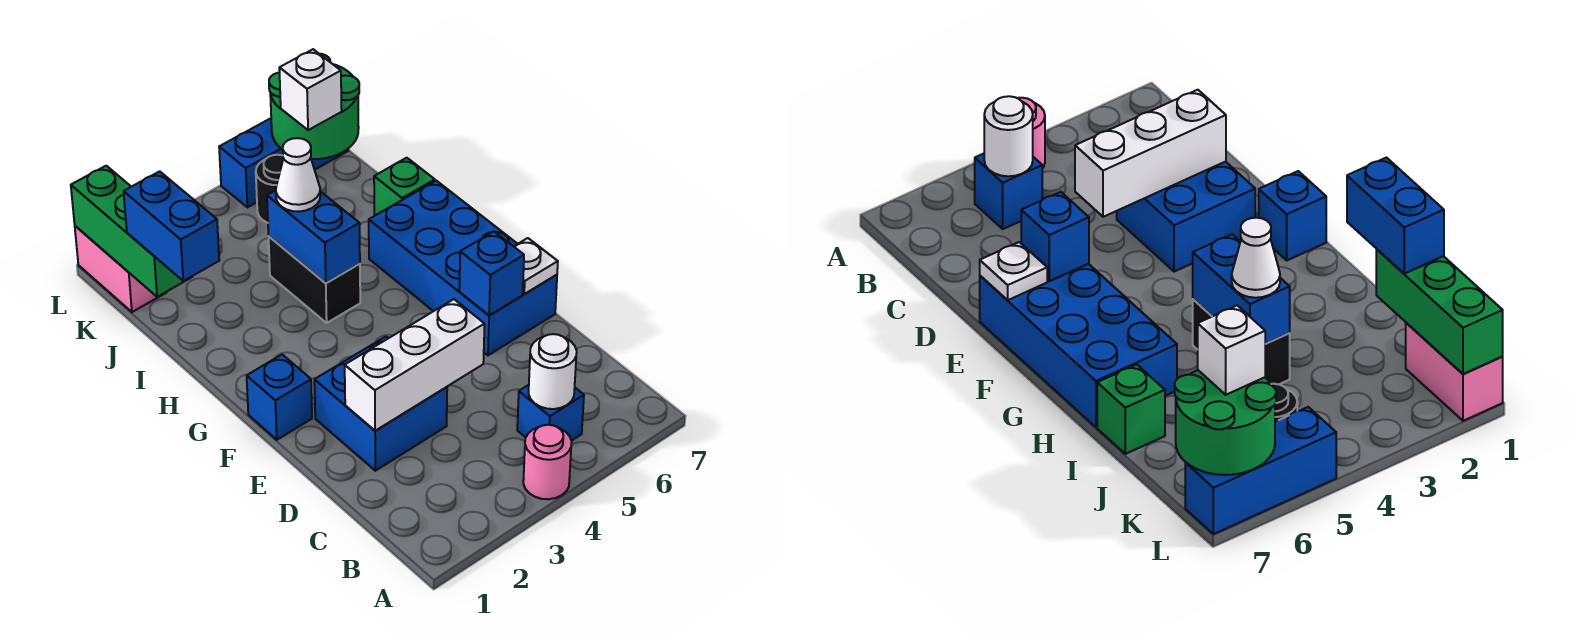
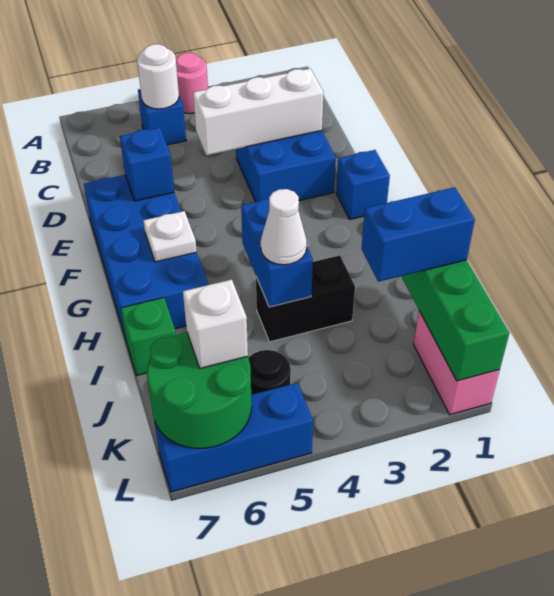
white plate E7 level 2 -> white plate G6 level 2
black brick H4:I4 level 1 -> black brick I3:I4 level 1
blue brick I1:J1 level 3 -> blue brick J1:J2 level 3

